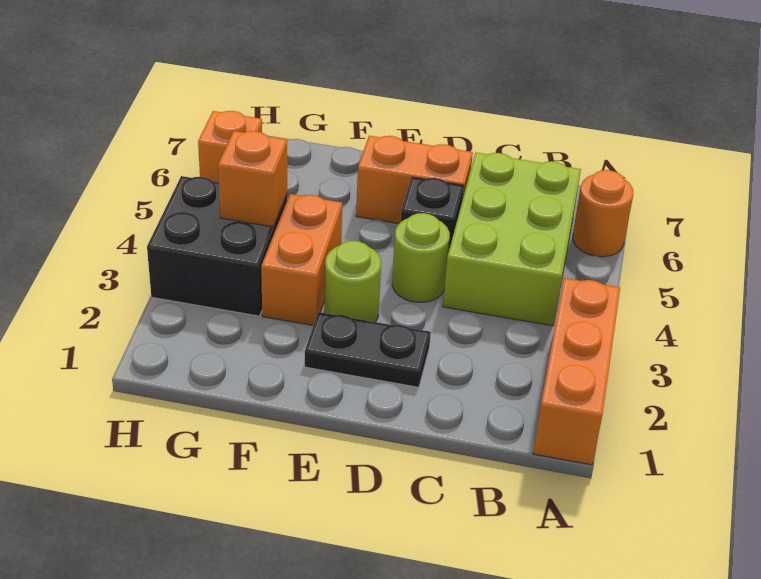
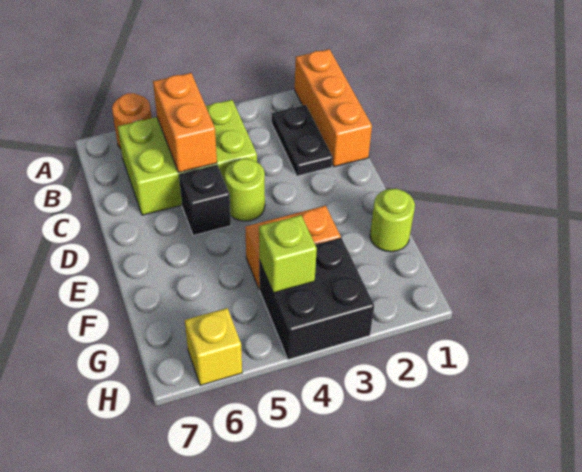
orange brick A1:A3 level 1 -> orange brick A1:C1 level 1
black plate D2:E2 level 1 -> black plate B2:C2 level 1
orange brick D6:E6 level 1 -> orange brick B5:C5 level 2
lime round brick E3 level 1 -> lime round brick F1 level 1
orange brick G4 level 2 -> lime brick G4 level 2
orange brick H6 level 1 -> yellow brick H6 level 1

